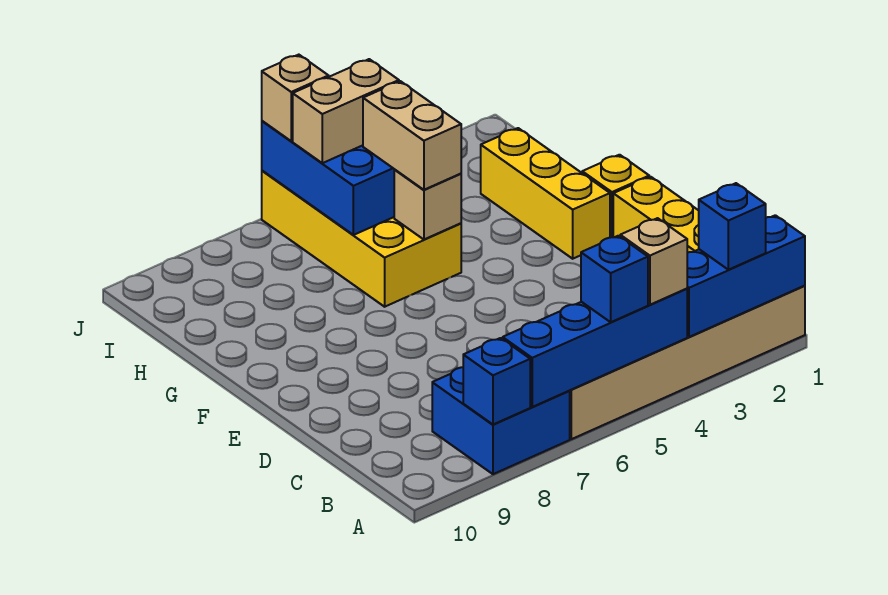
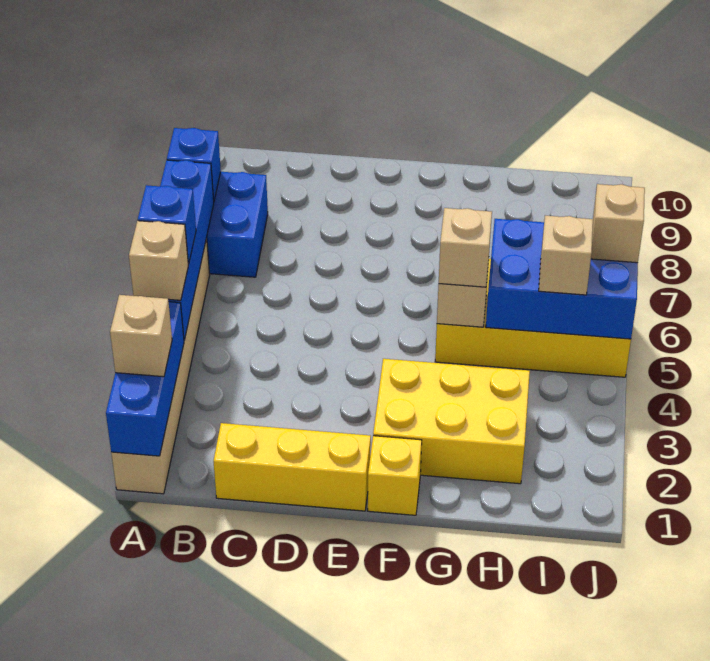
blue brick A2 level 3 -> tan brick A2 level 3
yellow brick F2:H2 level 1 -> yellow brick F2:H3 level 1
tan brick G5:H5 level 3 -> tan brick G5 level 3
tan brick I5:I6 level 3 -> tan brick I5 level 3

